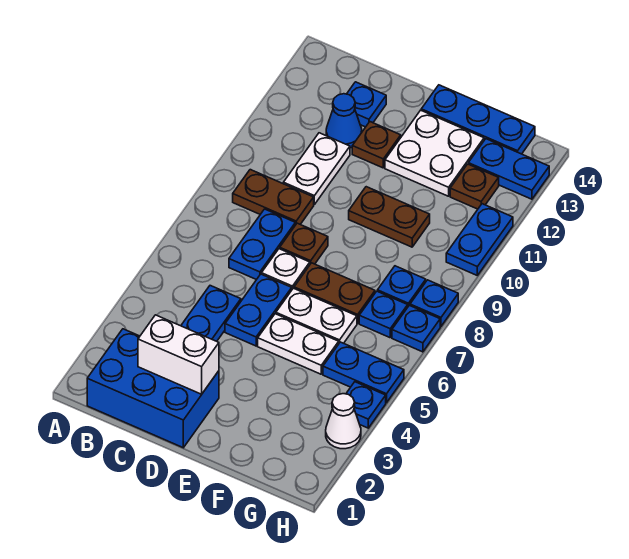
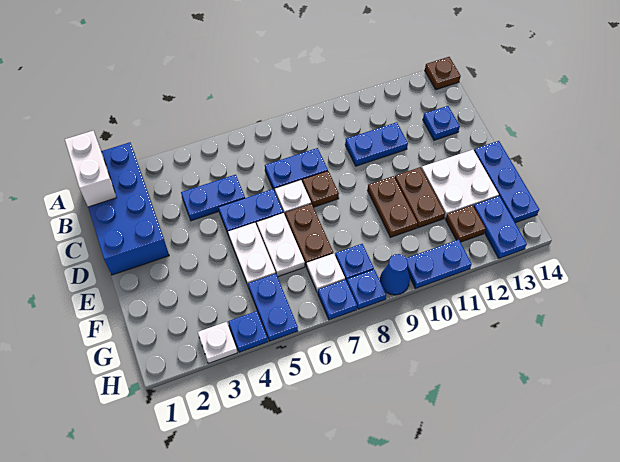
blue brick B1:D2 level 1 -> blue brick A1:D2 level 1
brown plate B9:C9 level 1 -> brown plate E11:F11 level 1
white brick C2:D2 level 2 -> white brick A1:B1 level 2
white plate C10:C11 level 1 -> blue plate C10:C11 level 1
blue cone C12 level 1 -> blue cone H9 level 1
brown plate D12 level 1 -> brown plate A14 level 1
blue plate G7 level 1 -> white plate G7 level 1
white cone H3 level 1 -> white plate H3 level 1

